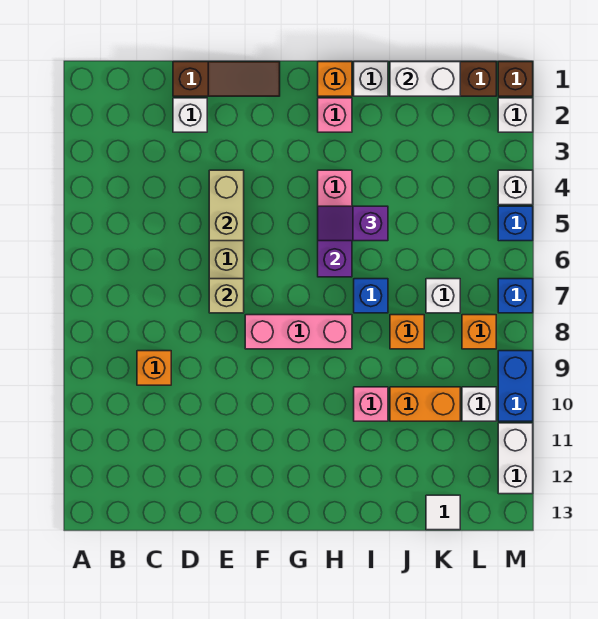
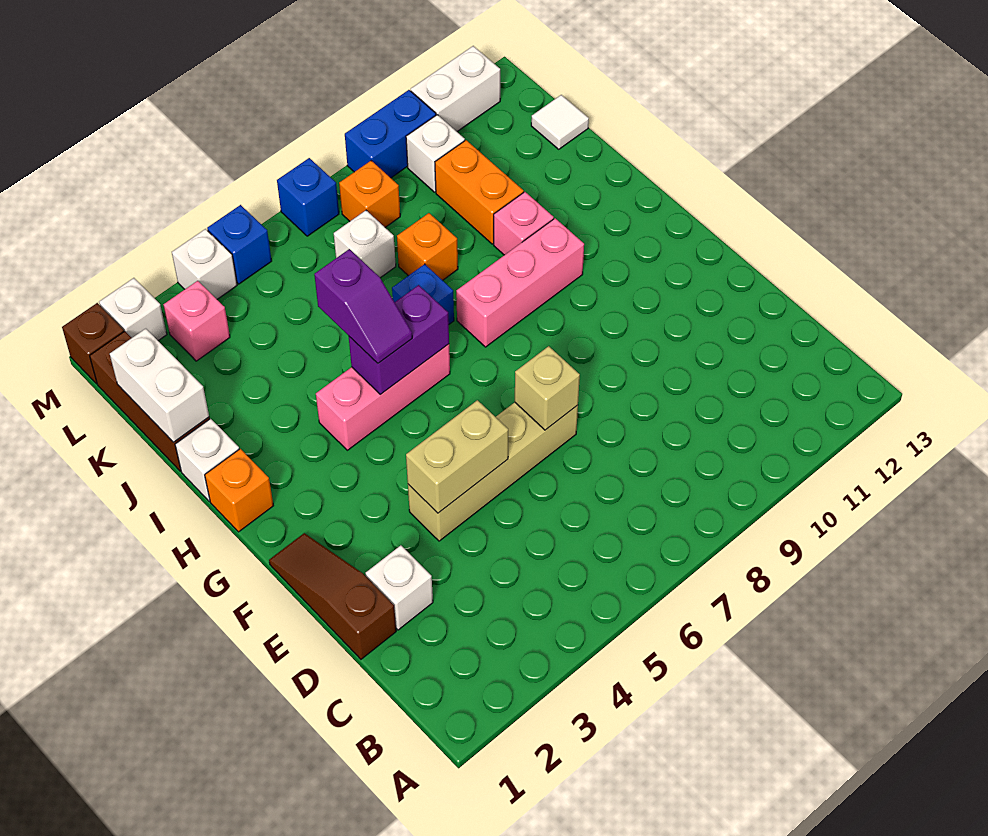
orange brick C9 level 1 -> none
pink brick F8:H8 level 1 -> pink brick H8:H10 level 1
pink brick H2 level 1 -> pink brick L3 level 1

